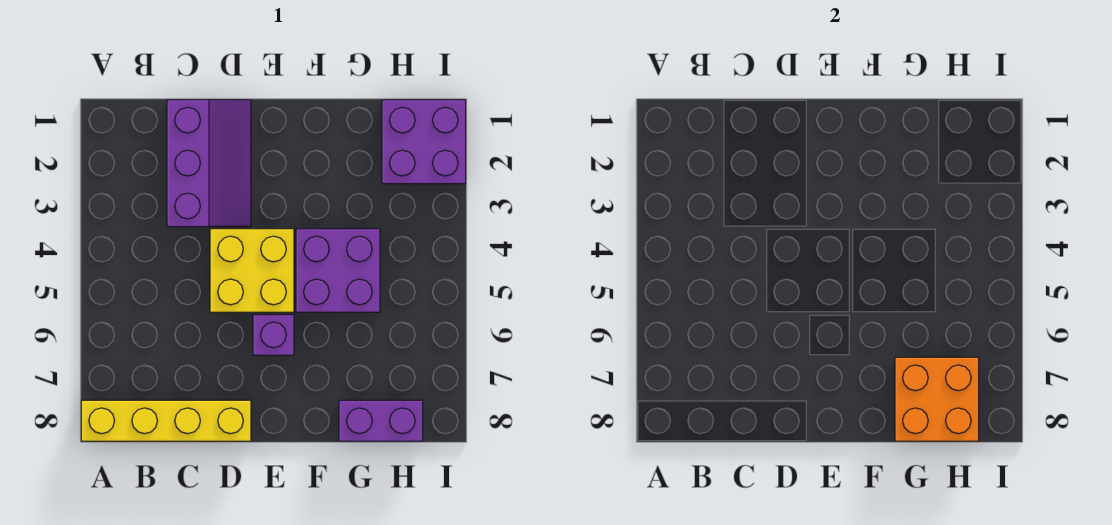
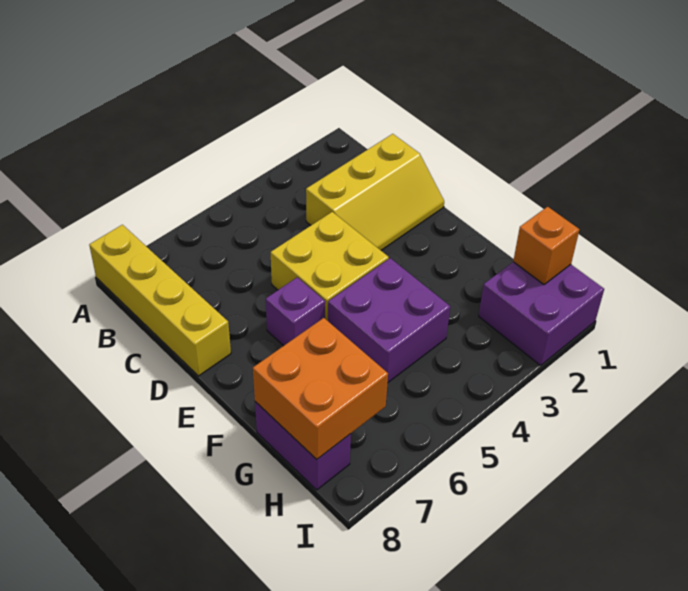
purple slope C1:D3 level 1 top C -> yellow slope C1:D3 level 1 top C
none -> orange brick H1 level 2

